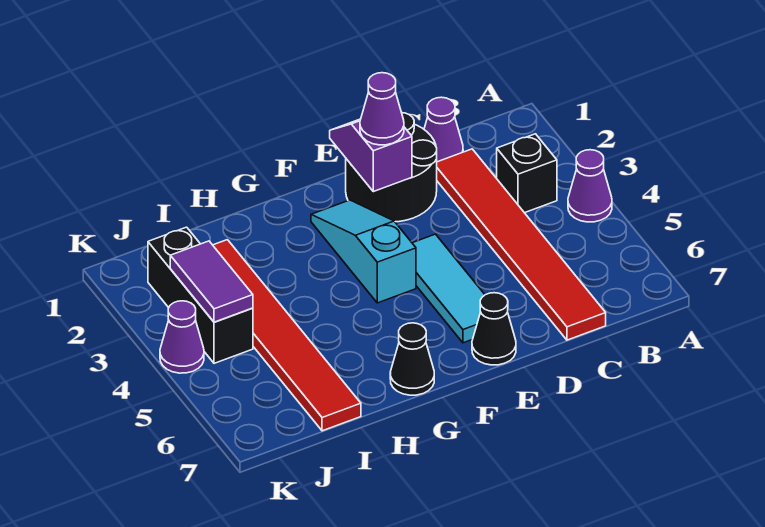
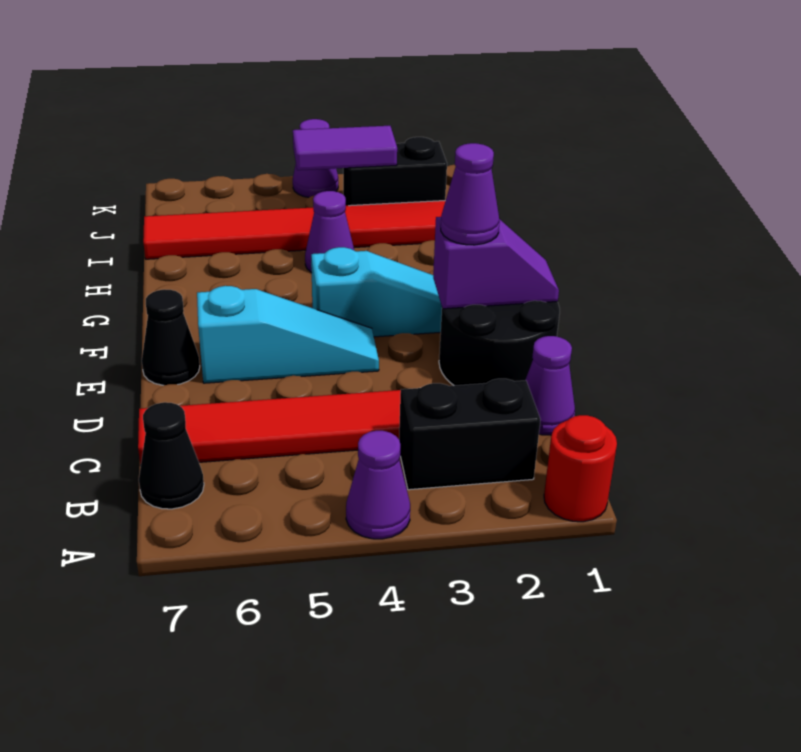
none -> red round brick A1 level 1
black brick B3 level 1 -> black brick B2:B3 level 1
cyan tile E4:E6 level 1 -> cyan slope E4:E6 level 1 top 6
black cone G7 level 1 -> black cone B7 level 1
none -> purple cone H4 level 1
black brick J2:J4 level 1 -> black brick J2:J3 level 1

